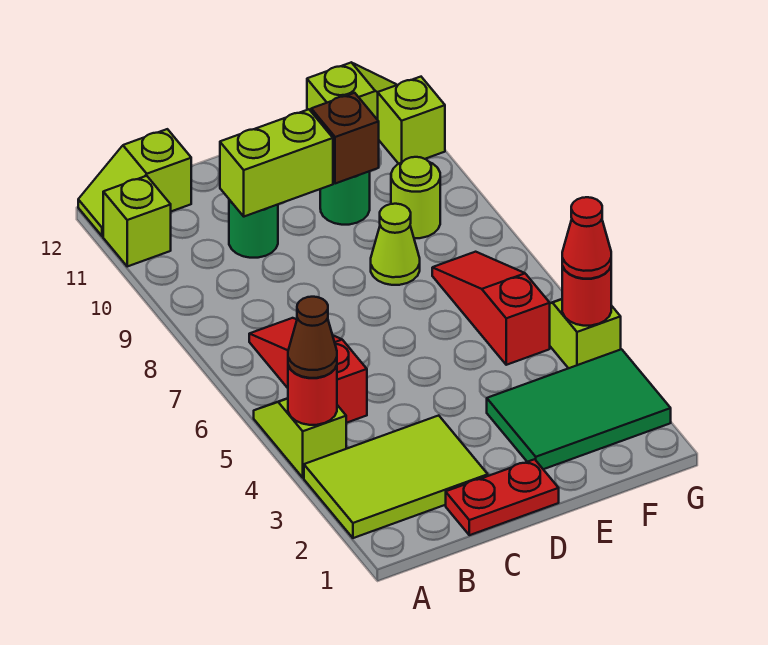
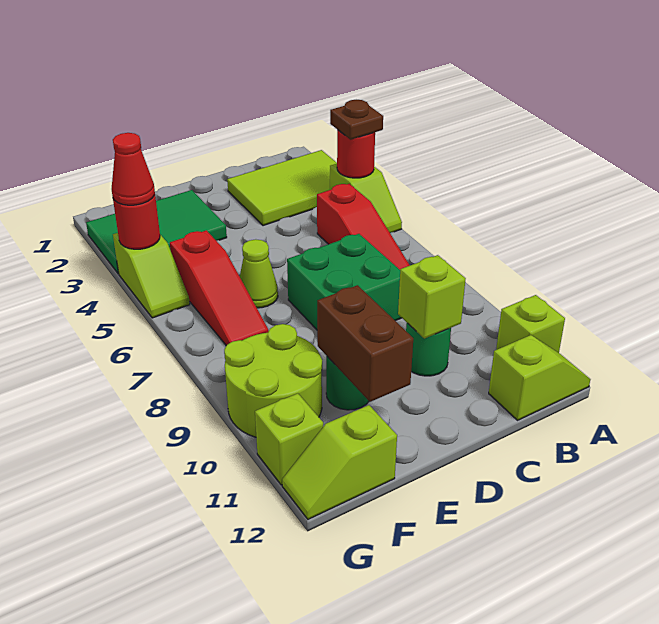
brown cone A4 level 3 -> brown plate A4 level 3
red plate C1:D1 level 1 -> none
none -> green brick C7:D8 level 1
lime brick C10:D10 level 2 -> lime brick C10 level 2
lime cone E8 level 1 -> lime cone E6 level 1
brown brick E10 level 2 -> brown brick E10:E11 level 2
lime round brick F9 level 1 -> lime round brick F9:G10 level 1

